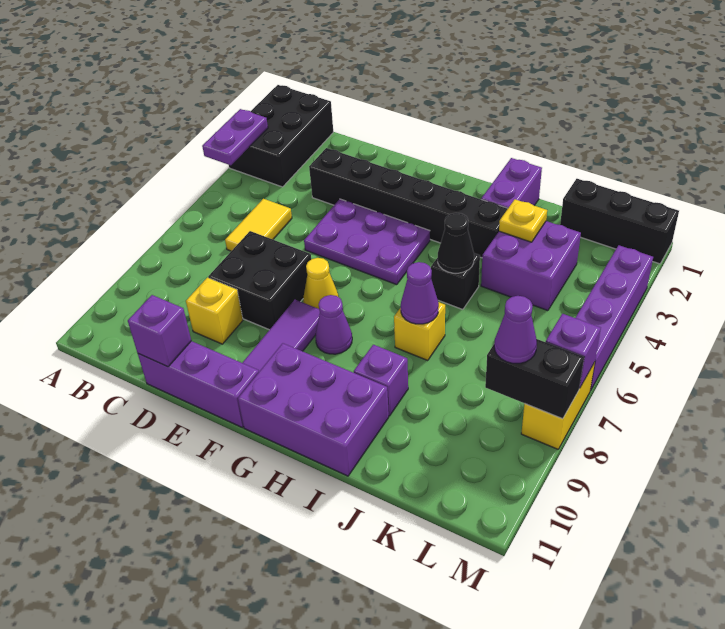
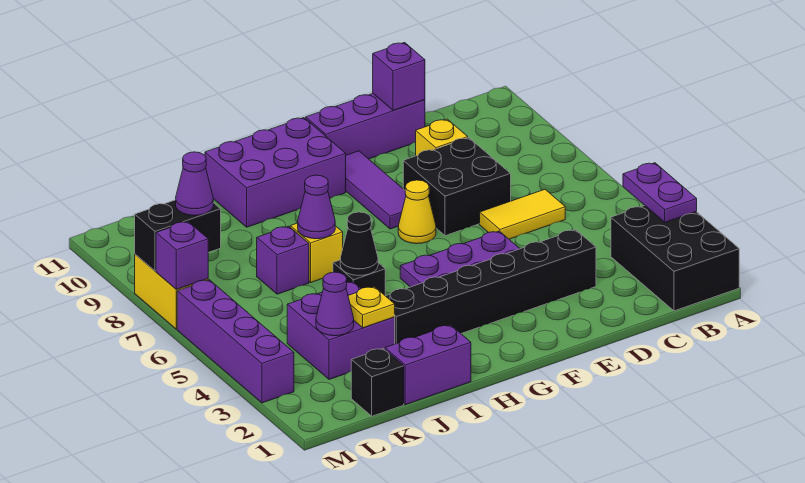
yellow tile C5:C6 level 1 -> yellow tile C6:D6 level 1
purple cone G8 level 1 -> purple cone K3 level 2
purple brick I1:I2 level 1 -> purple brick I1:J1 level 1
purple brick I9 level 1 -> purple brick J7 level 1
black brick K1:M1 level 1 -> black brick K1 level 1

